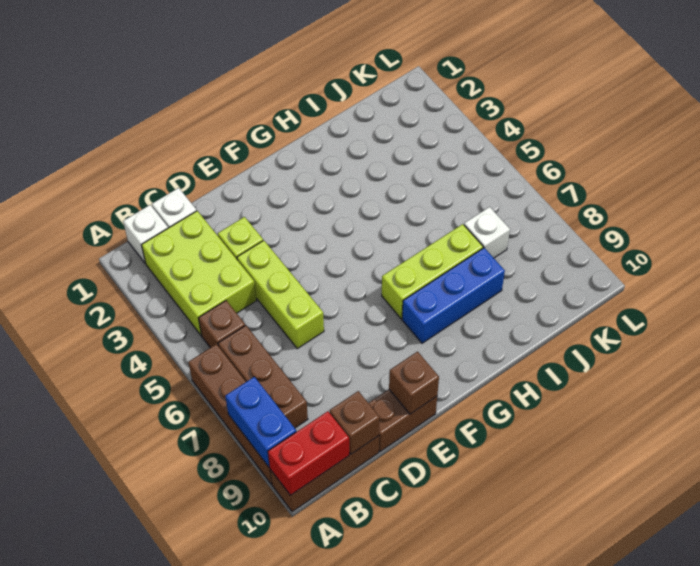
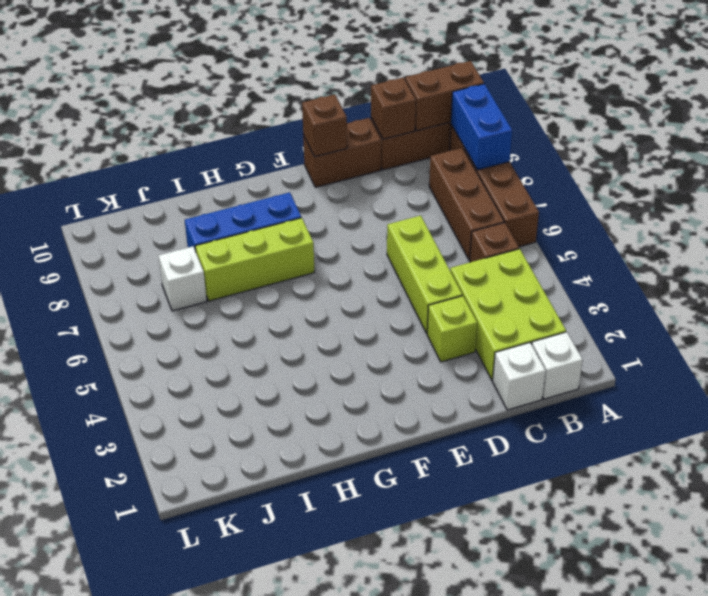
red brick A10:B10 level 2 -> brown brick A10:B10 level 2

